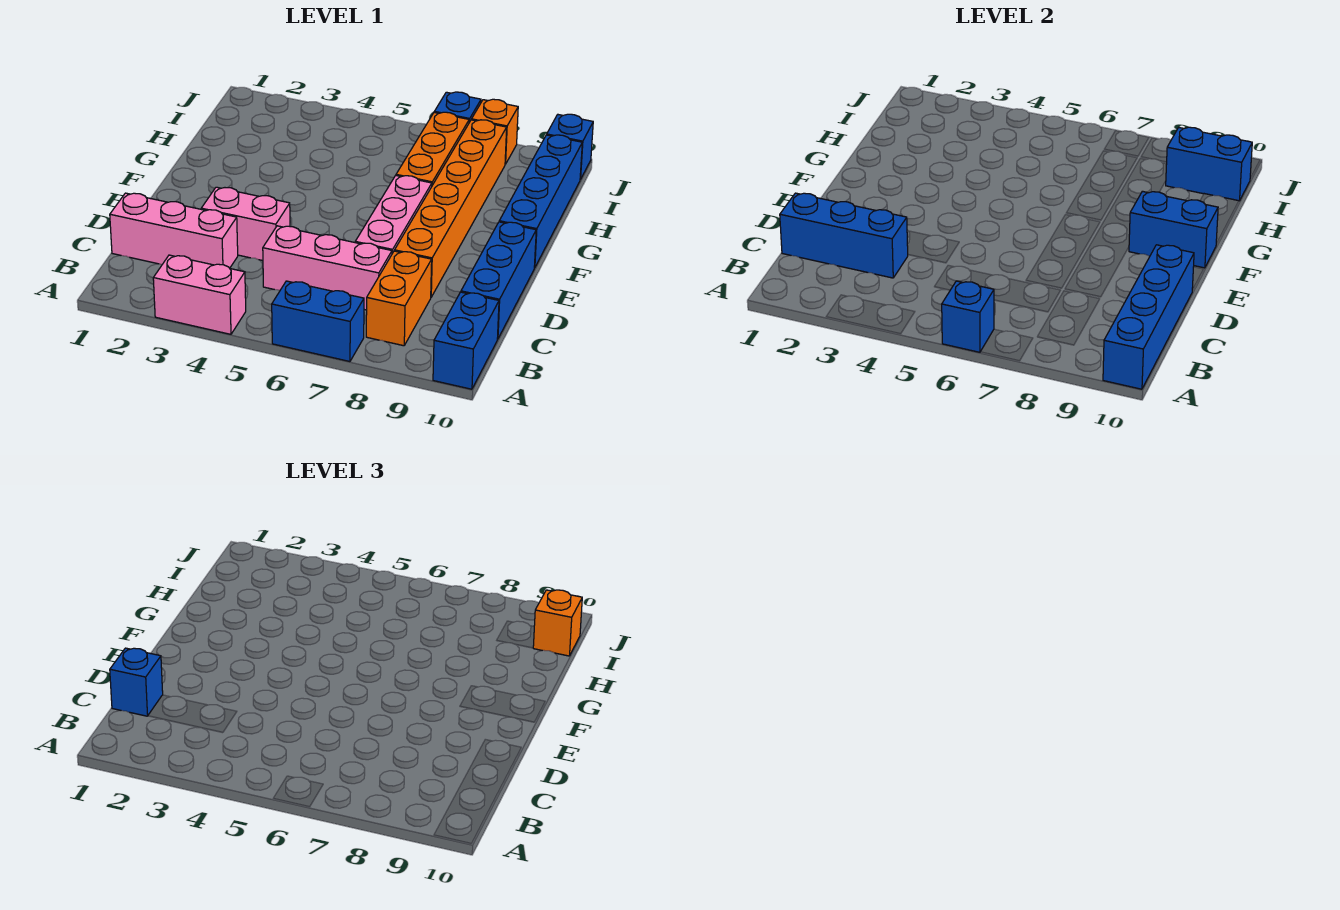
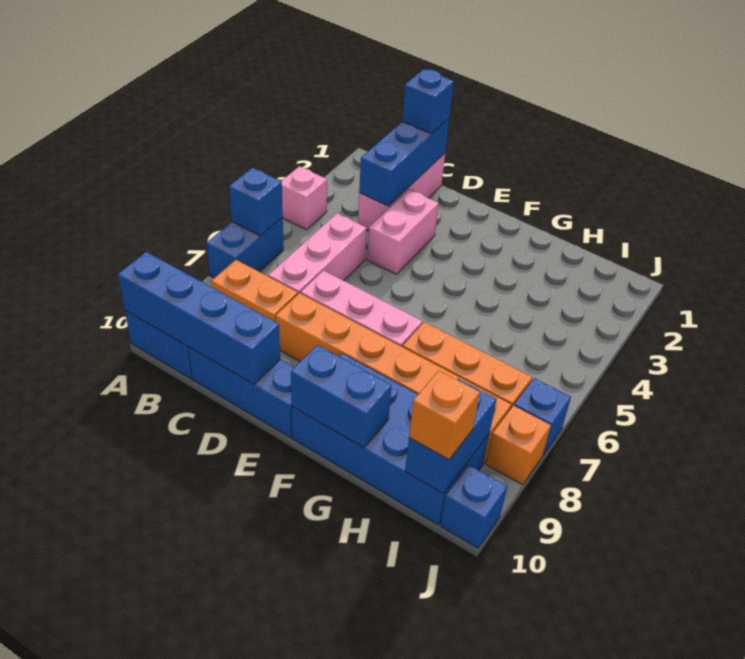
pink brick A3:A4 level 1 -> pink brick A4 level 1
blue brick F9:F10 level 2 -> blue brick F10:G10 level 2
blue brick F10:I10 level 1 -> blue brick F9:I10 level 1

